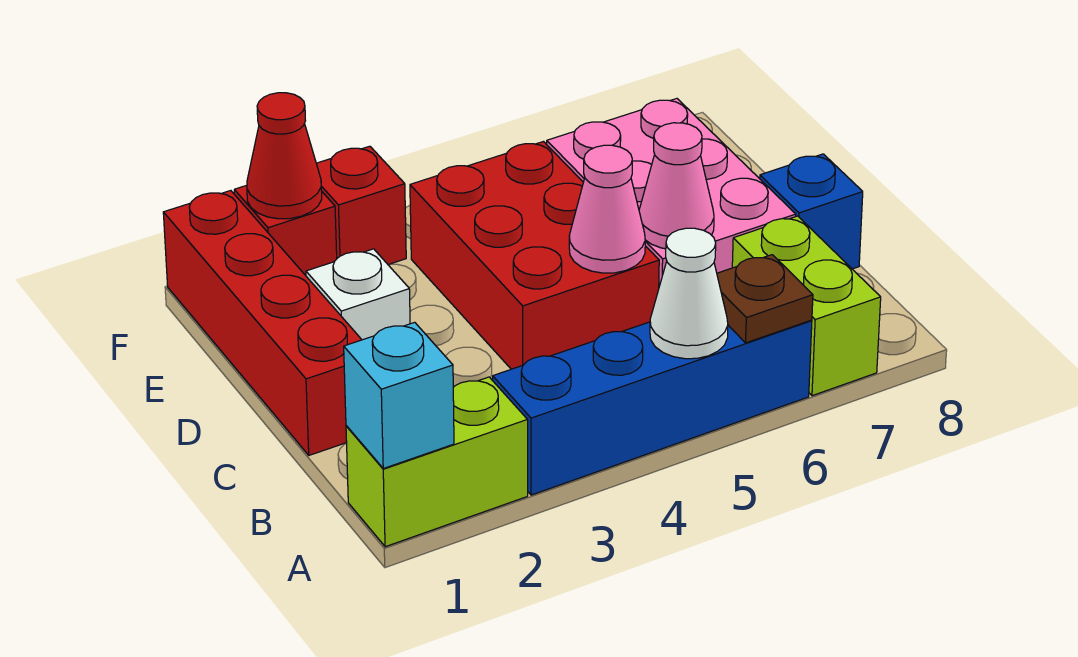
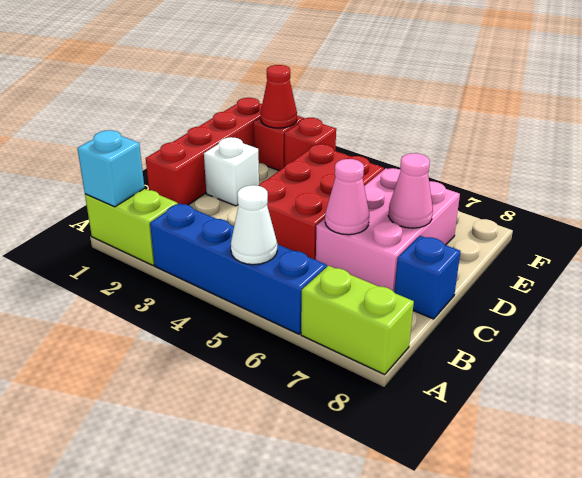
brown plate A6 level 2 -> none
lime brick A7:B7 level 1 -> lime brick A7:A8 level 1
pink cone C5 level 2 -> pink cone D7 level 2

